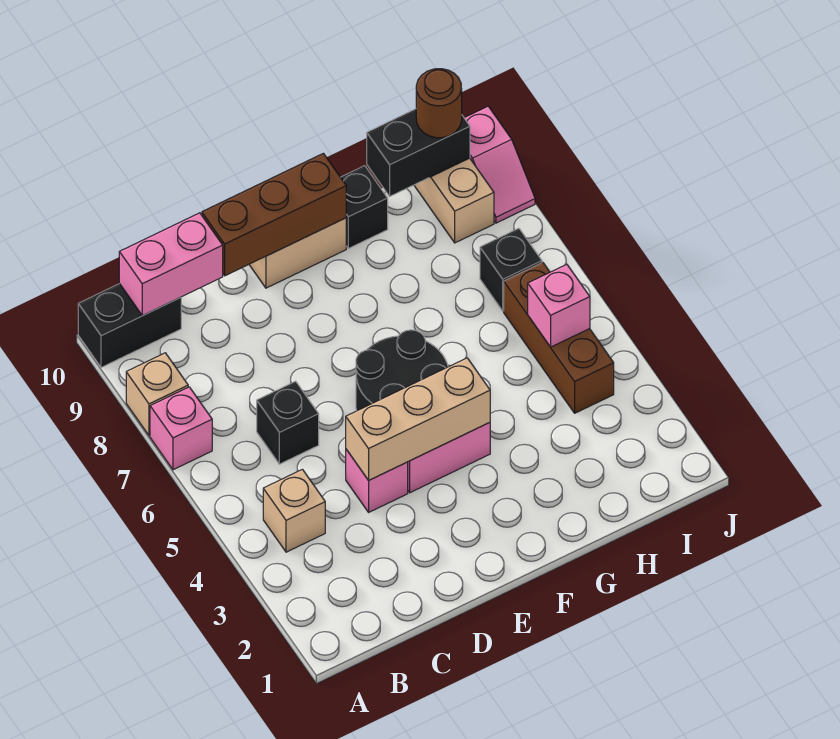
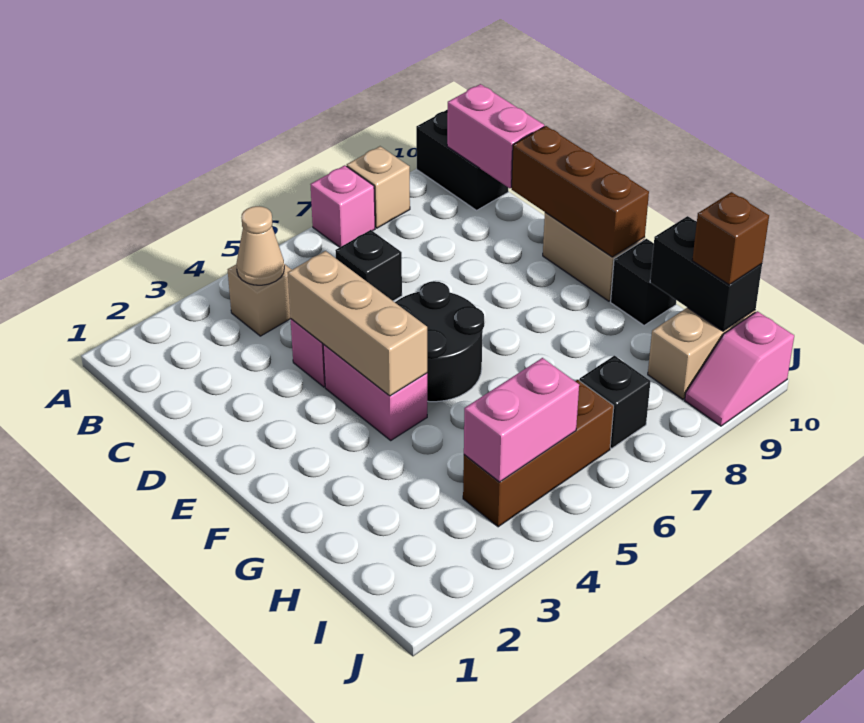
none -> tan cone B4 level 2
pink brick I5 level 2 -> pink brick I4:I5 level 2
brown round brick I10 level 3 -> brown brick I10 level 3

